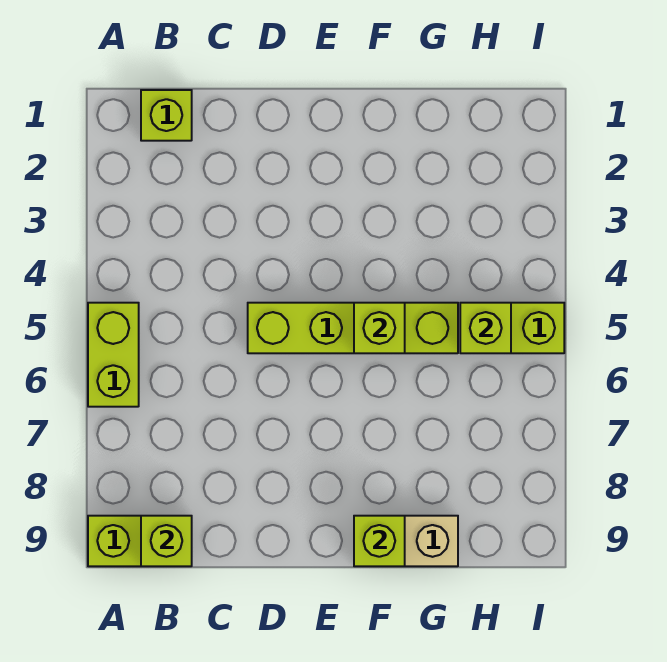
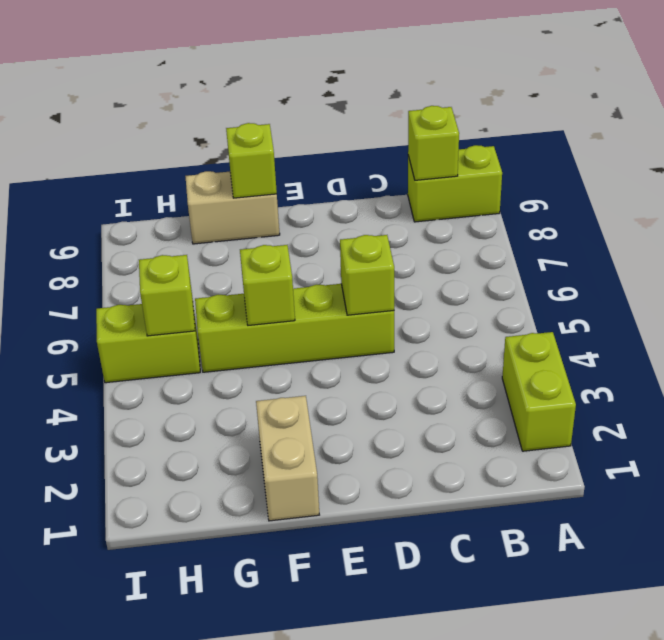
lime brick A5:A6 level 1 -> lime brick A2:A3 level 1
lime brick B1 level 1 -> lime brick D5 level 2
none -> tan brick F1:F2 level 1

